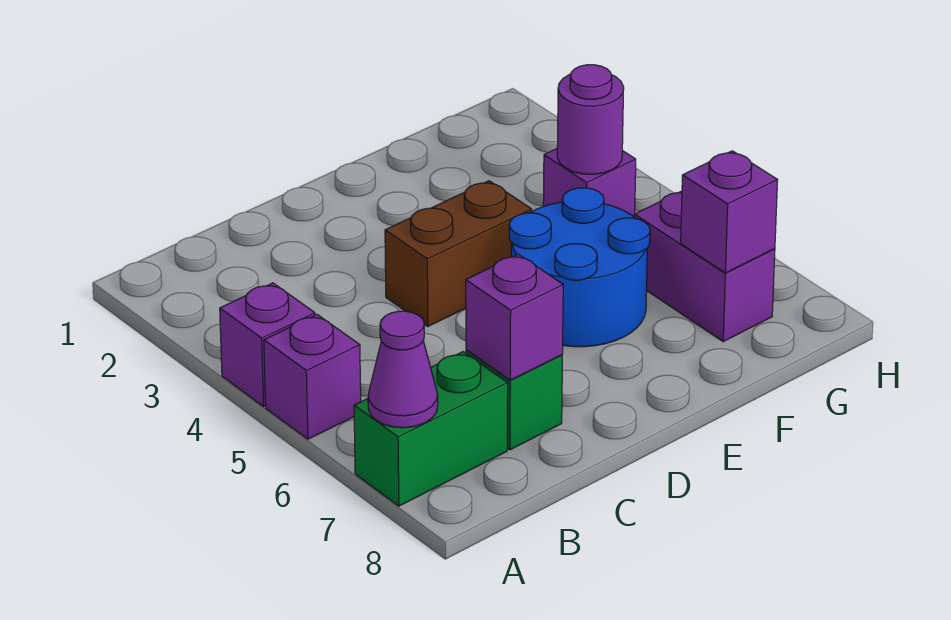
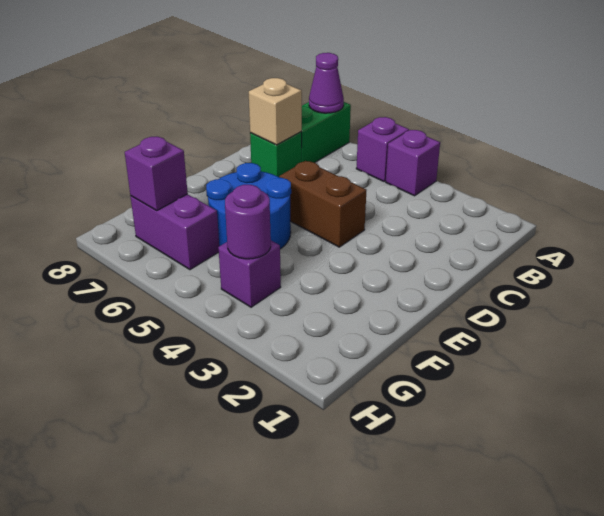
purple brick C7 level 2 -> tan brick C7 level 2
brown brick D4:E4 level 1 -> brown brick D4:D5 level 1

